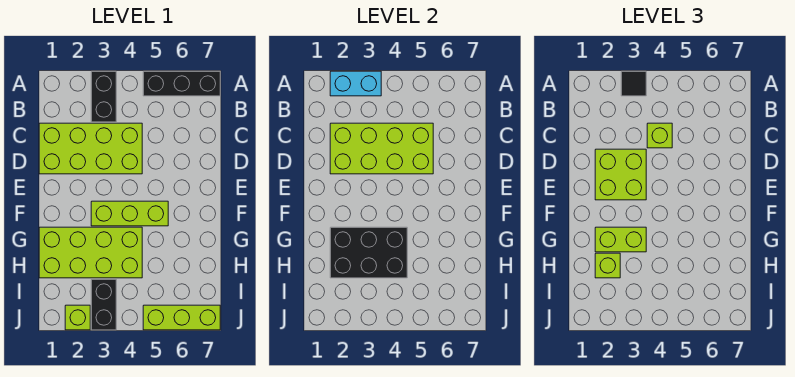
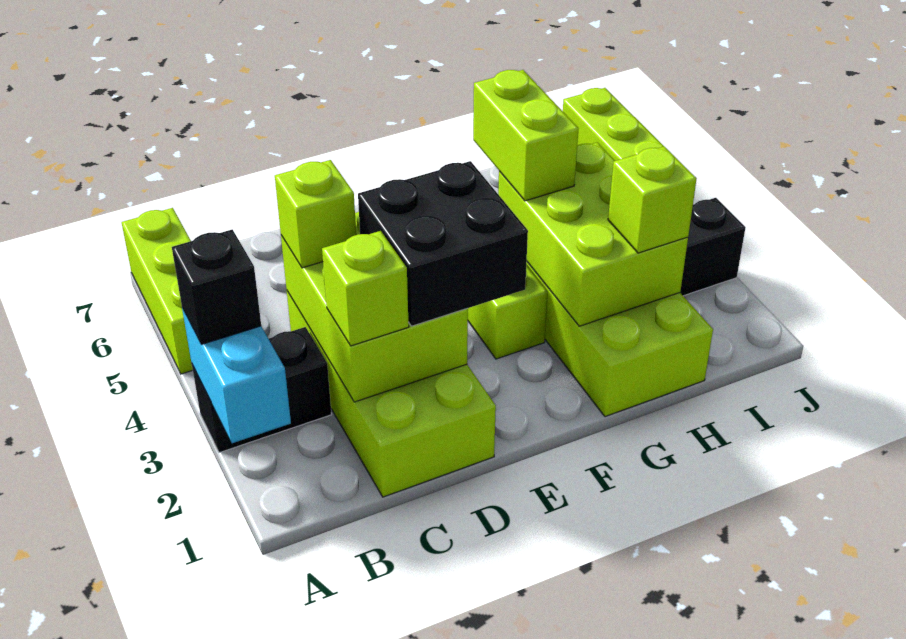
black tile A3 level 3 -> black brick A3 level 3
black brick A5:A7 level 1 -> lime brick A5:A7 level 1
lime brick C2:D5 level 2 -> lime brick C2:D4 level 2
lime brick D2:E3 level 3 -> black brick D2:E3 level 3
black brick G2:H4 level 2 -> lime brick G2:H4 level 2
lime brick G2:G3 level 3 -> lime brick G4:G5 level 3
lime brick J2 level 1 -> lime brick C2 level 3

